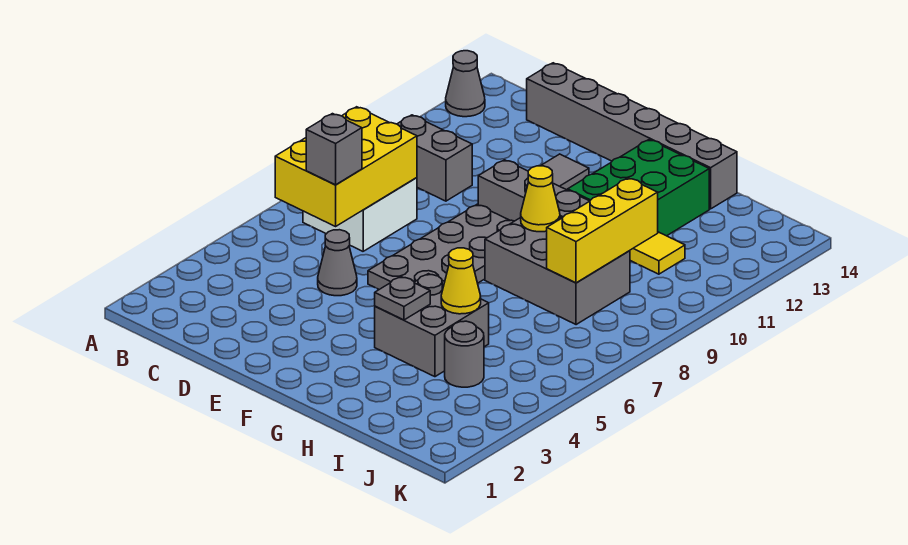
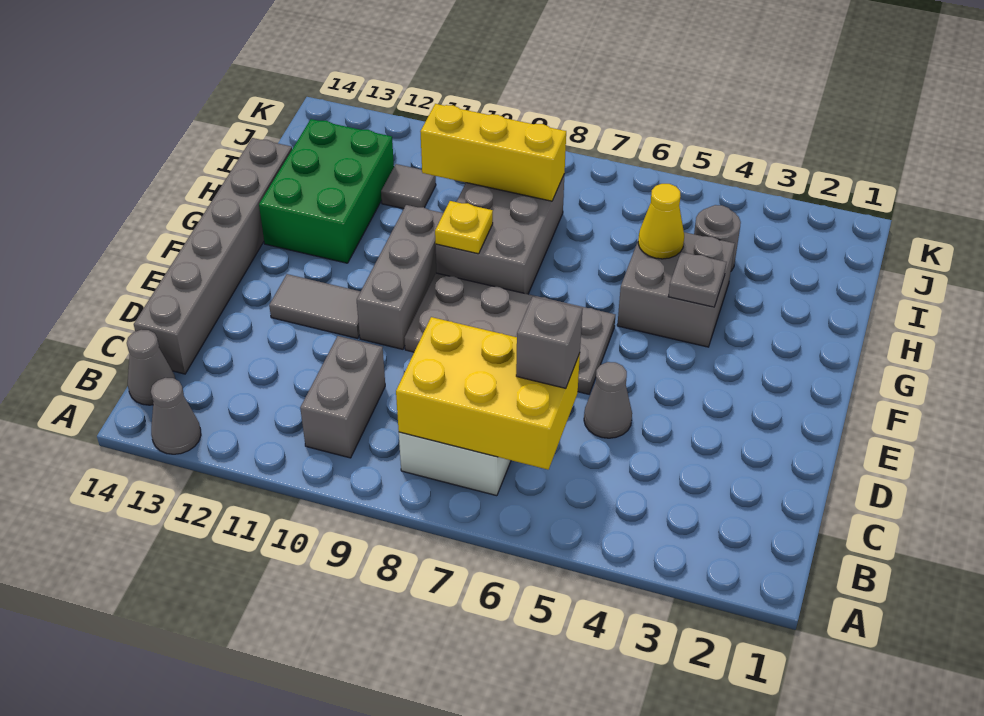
none -> grey cone B14 level 1
yellow cone G9 level 2 -> yellow plate G9 level 2
green brick G11:H13 level 1 -> green brick G12:I13 level 1
yellow tile I11 level 1 -> grey tile I11 level 1

